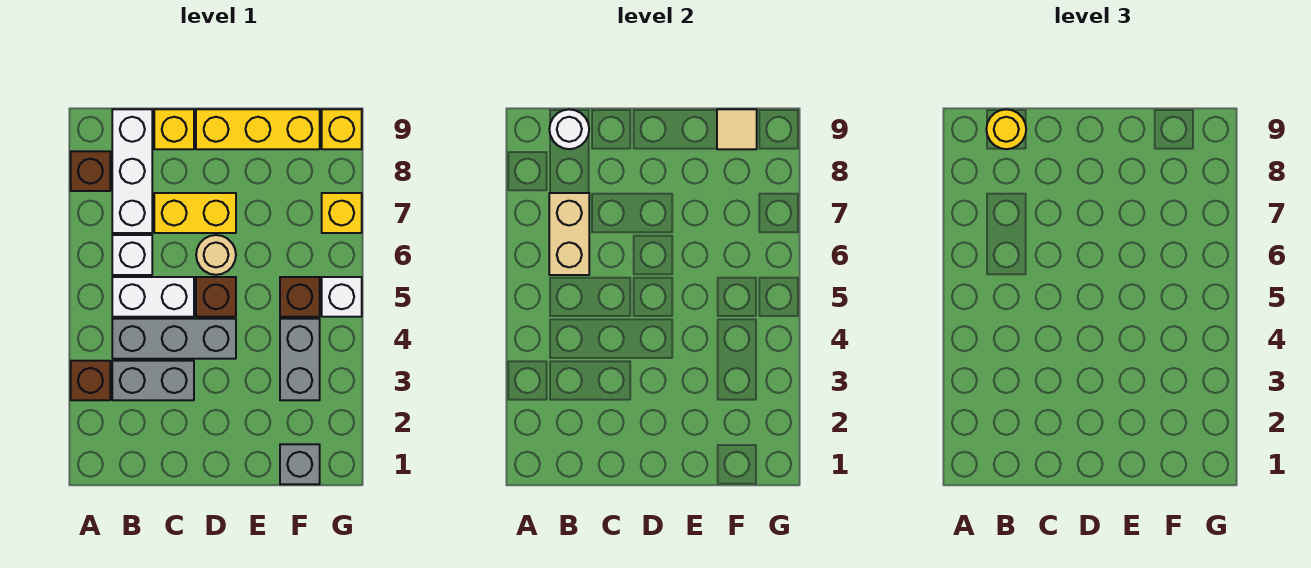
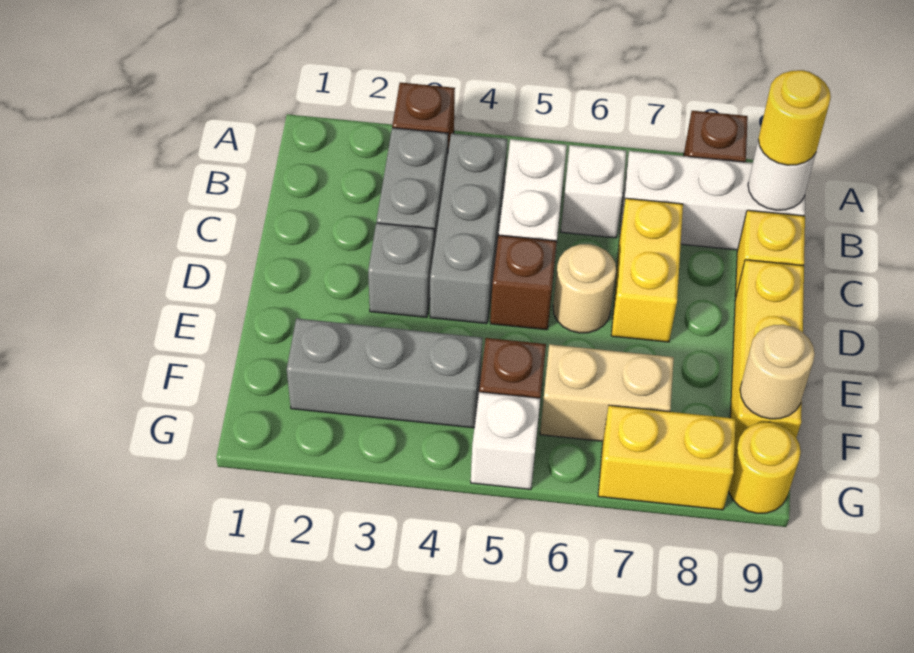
tan brick B6:B7 level 2 -> tan brick F6:F7 level 1
grey brick F1 level 1 -> grey brick D3 level 1
grey brick F3:F4 level 1 -> grey brick F2:F4 level 1
tan tile F9 level 2 -> tan round brick F9 level 2
yellow brick G7 level 1 -> yellow brick G7:G8 level 1
yellow brick G9 level 1 -> yellow round brick G9 level 1

